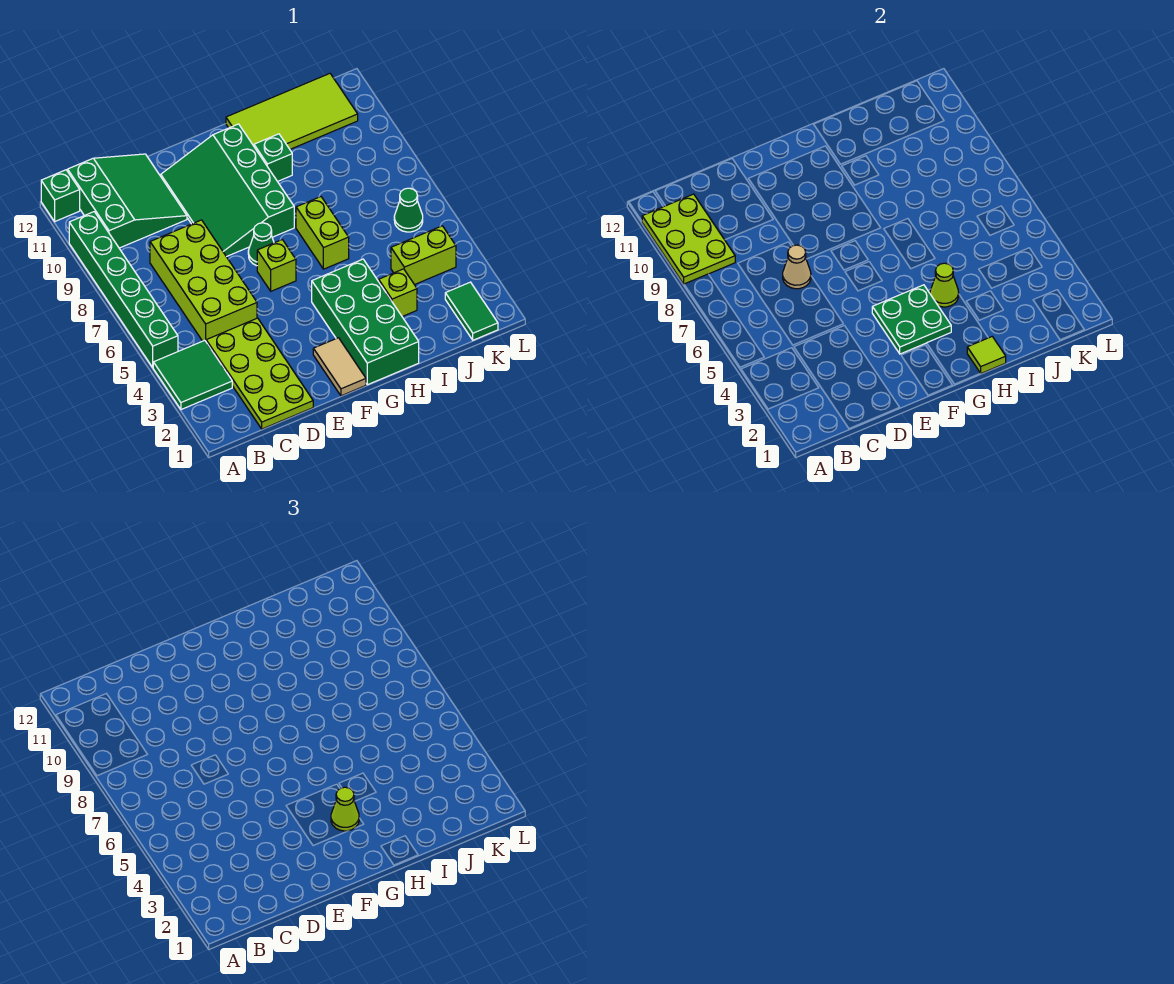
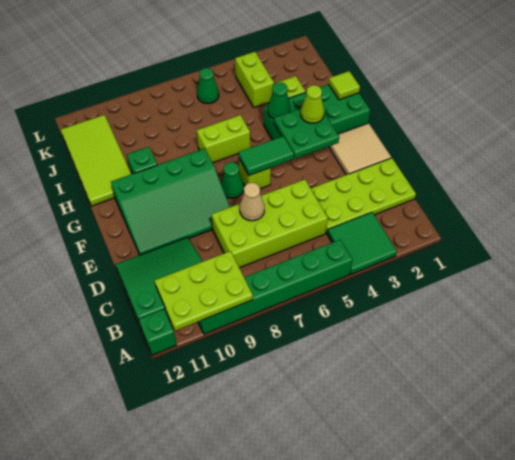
tan tile F1:F2 level 1 -> tan tile E1:F2 level 1
lime cone H4 level 2 -> green cone H4 level 2
green tile K1:K2 level 1 -> green tile F5:F6 level 2

